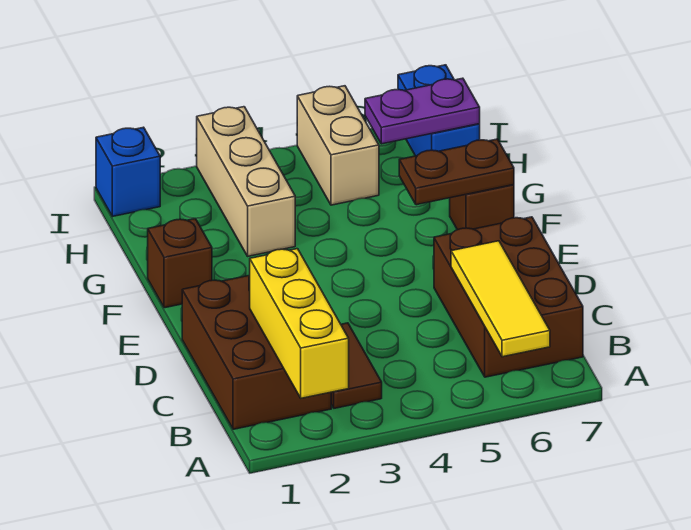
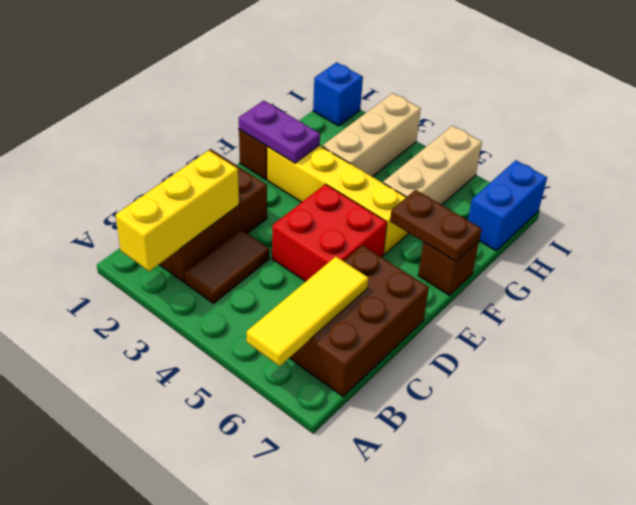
none -> red brick D4:E5 level 1
none -> yellow brick F2:F5 level 1
tan brick H5:I5 level 1 -> tan brick G5:I5 level 1
purple plate H6:H7 level 2 -> purple plate F1:F2 level 2

